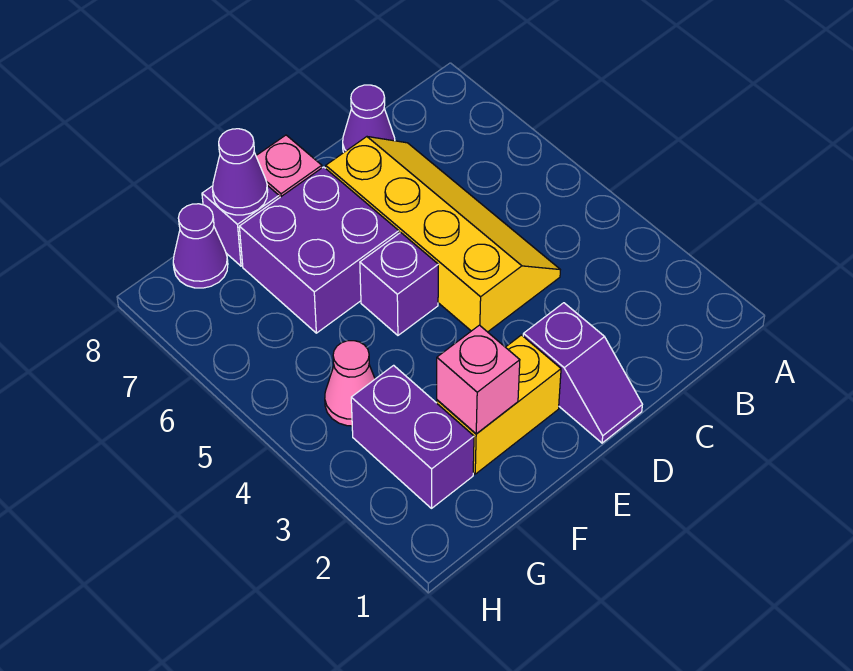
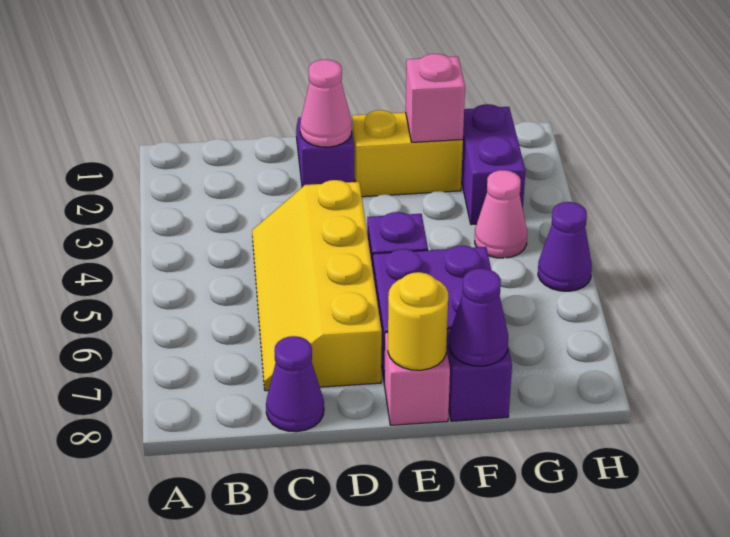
none -> pink cone D2 level 2
none -> yellow round brick E8 level 2
purple cone G8 level 1 -> purple cone H5 level 1

